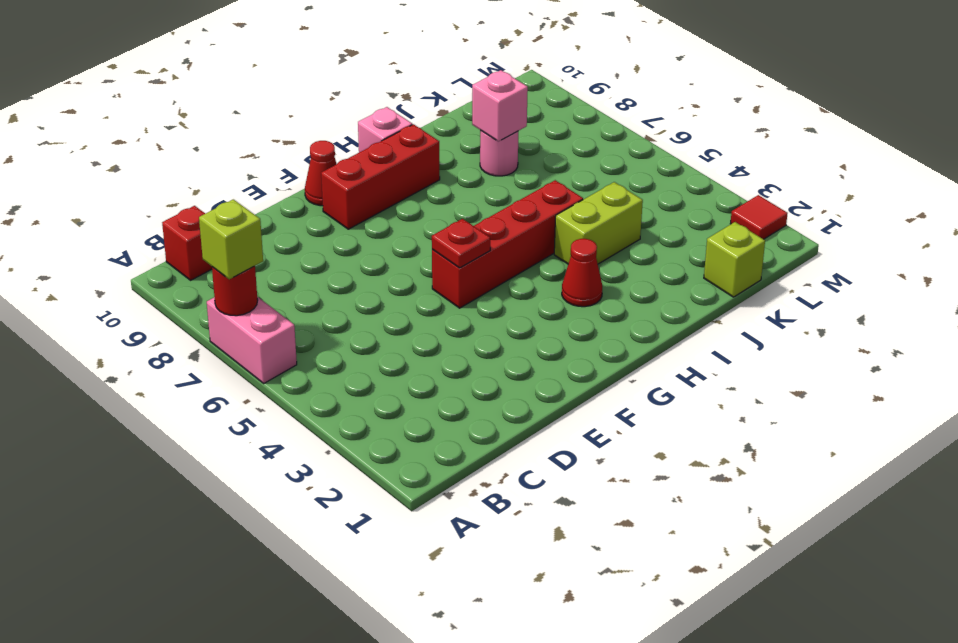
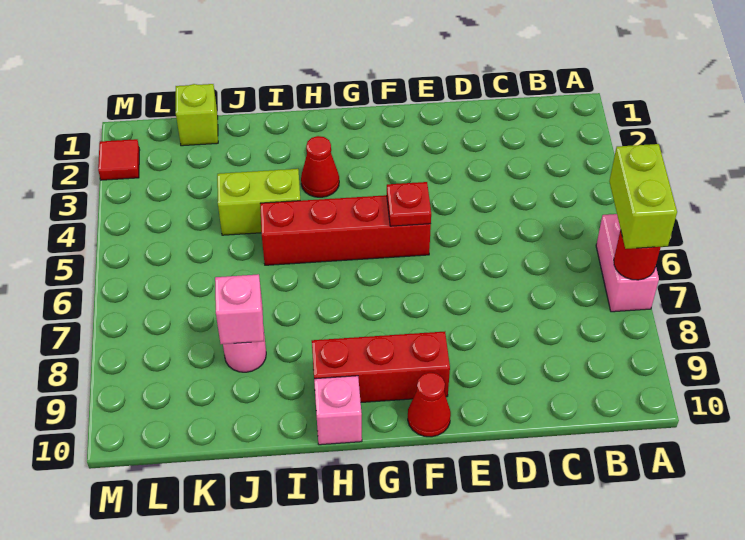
lime brick A7 level 3 -> lime brick A6:A7 level 3
red brick B10 level 1 -> none

